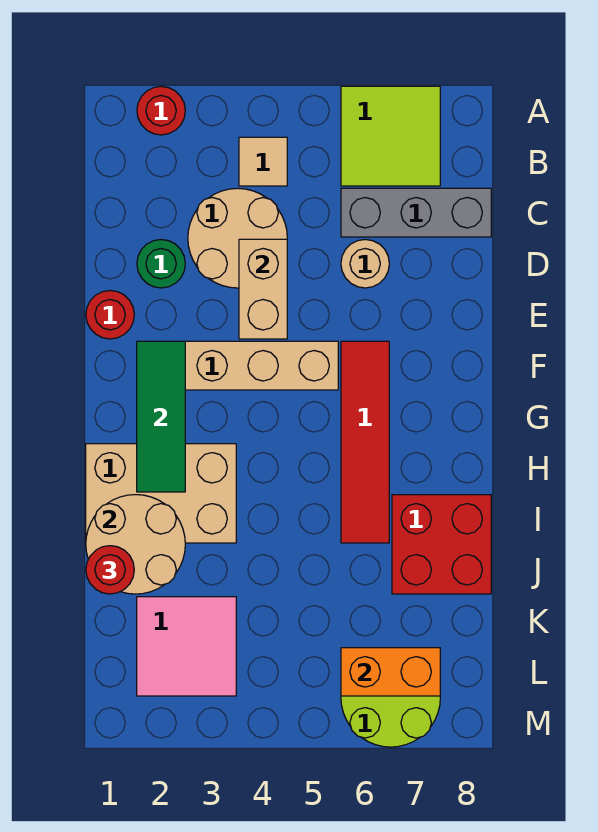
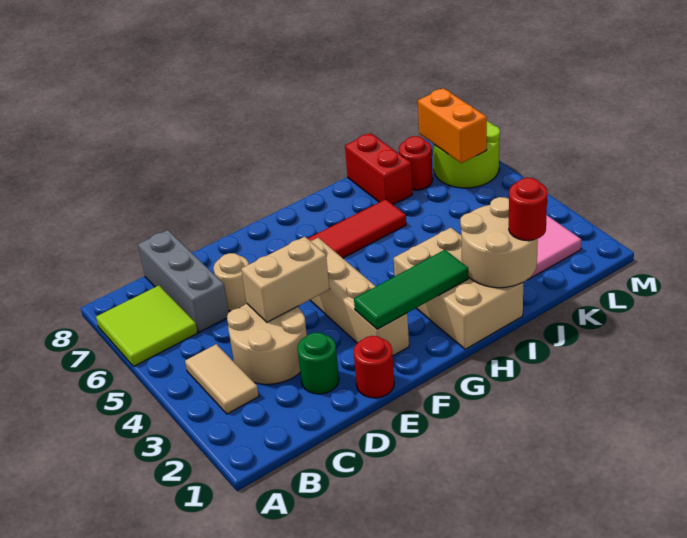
red round brick A2 level 1 -> red round brick K7 level 1
tan tile B4 level 1 -> tan tile B3:B4 level 1
red brick I7:J8 level 1 -> red brick J7:J8 level 1

